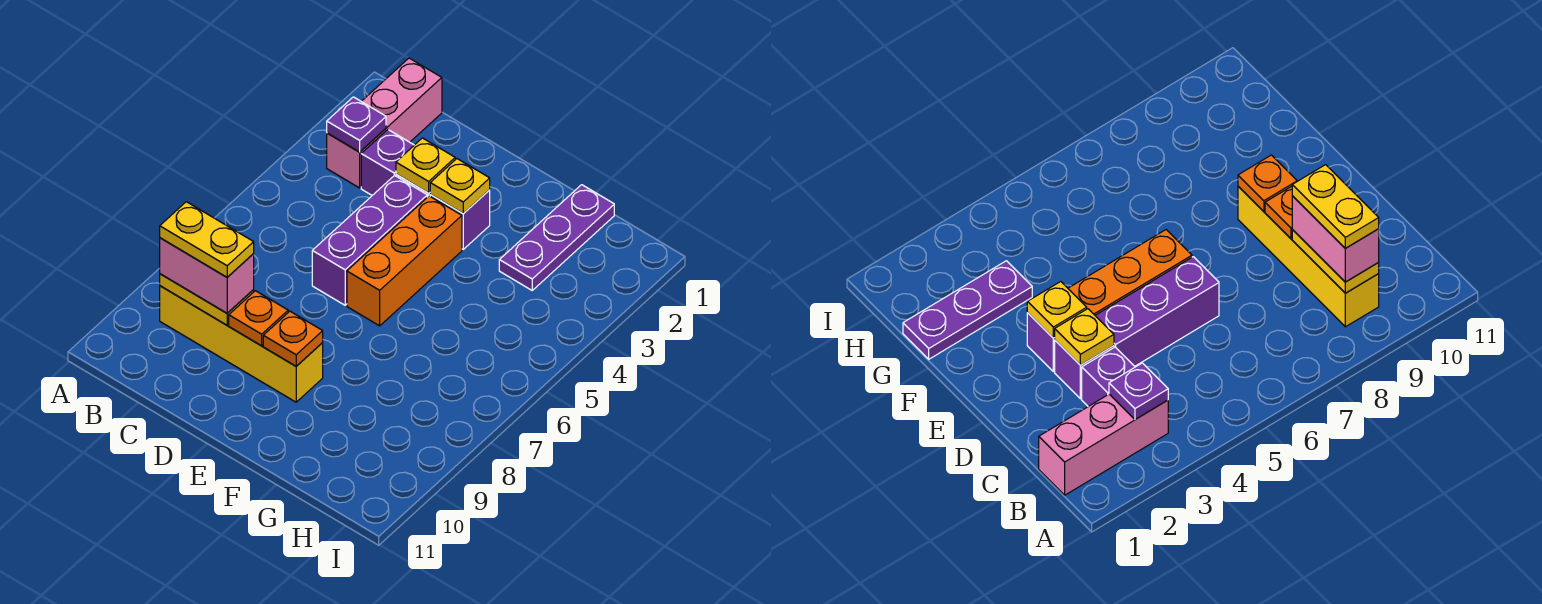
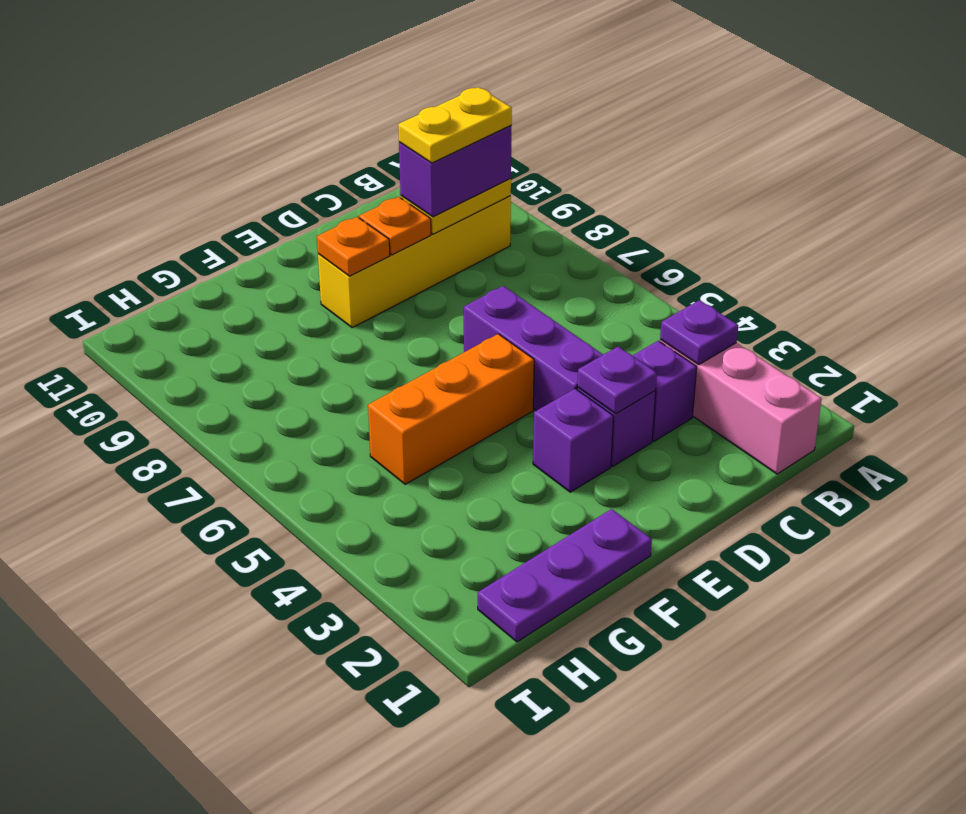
pink brick B9:C9 level 3 -> purple brick B9:C9 level 3
yellow plate D3 level 2 -> purple plate D3 level 2
yellow plate E3 level 2 -> none
orange brick E4:E6 level 1 -> orange brick E5:G5 level 1
purple plate G1:G3 level 1 -> purple plate F1:H1 level 1

